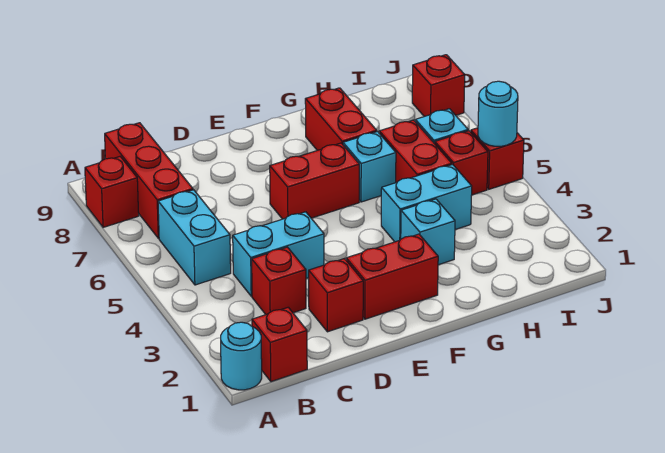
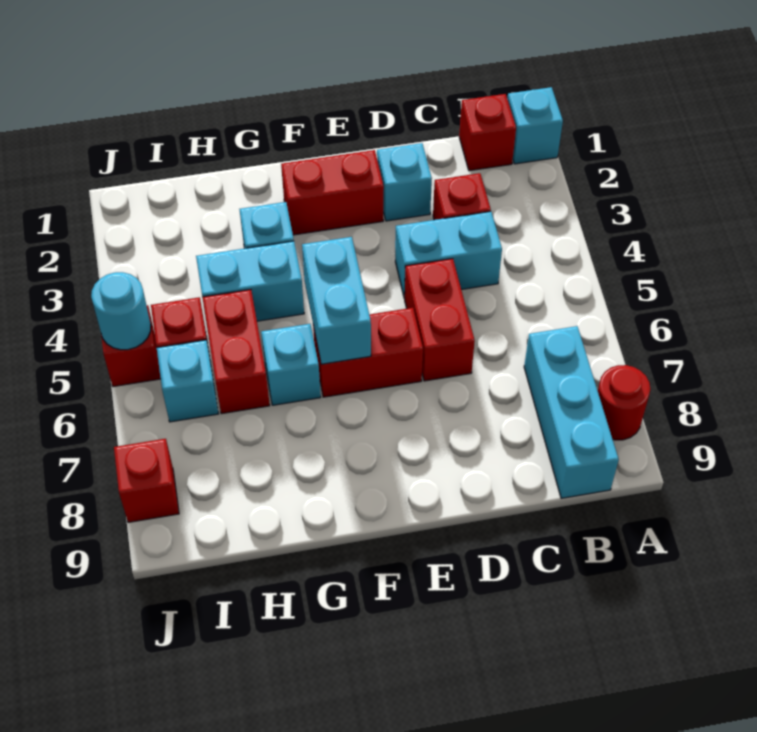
cyan round brick A1 level 1 -> cyan brick A1 level 1
red brick A8 level 1 -> red round brick A8 level 1
cyan brick B5:B6 level 1 -> cyan brick F5:F6 level 2
red brick B7:B9 level 1 -> cyan brick B7:B9 level 1
red brick D2 level 1 -> cyan brick D2 level 1
red brick G7:G8 level 1 -> red brick D5:D6 level 1

